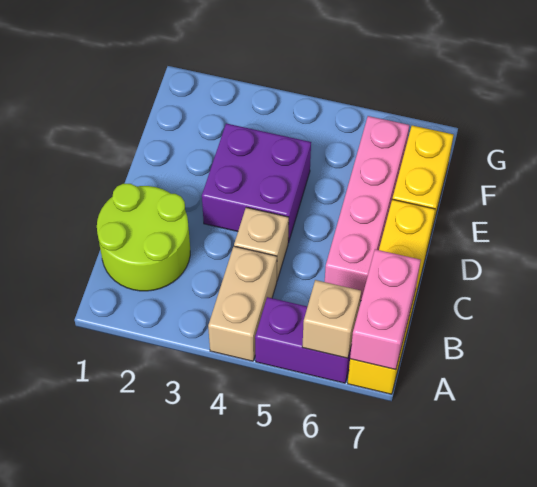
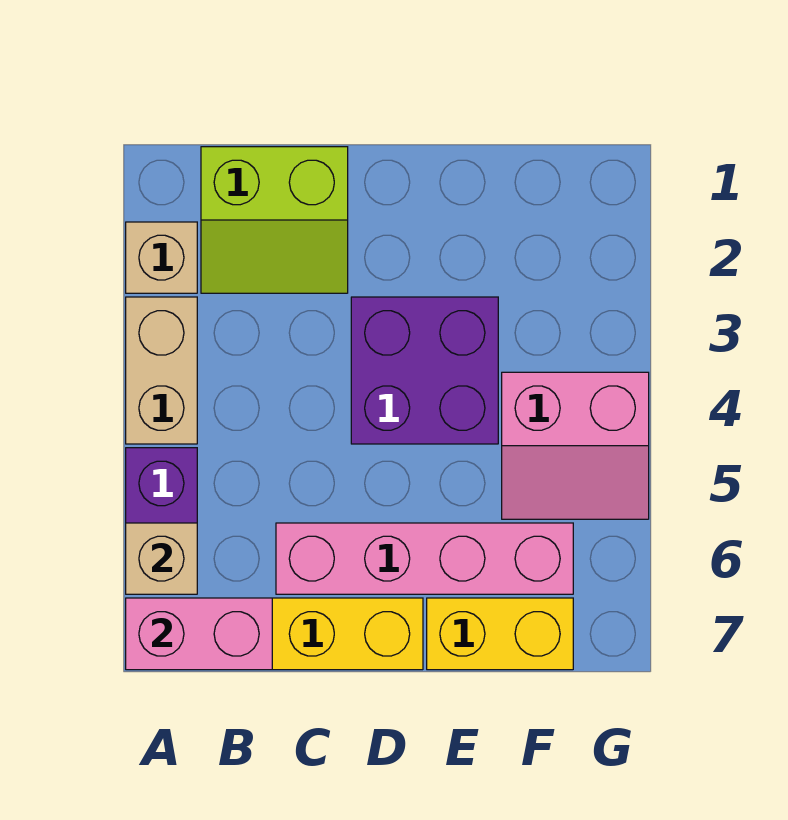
tan brick A4:B4 level 1 -> tan brick A3:A4 level 1
lime round brick B1:C2 level 1 -> lime slope B1:C2 level 1 top 1
tan brick C4 level 1 -> tan brick A2 level 1
none -> pink slope F4:G5 level 1 top 4

